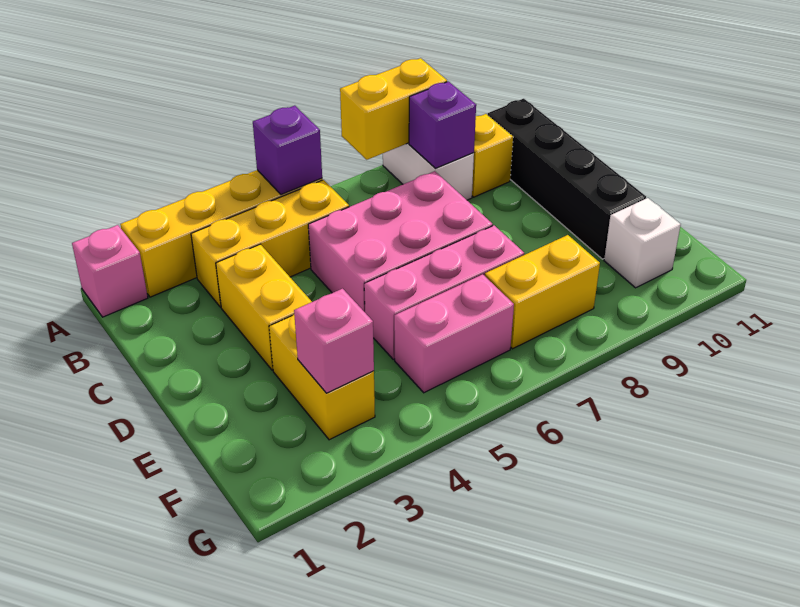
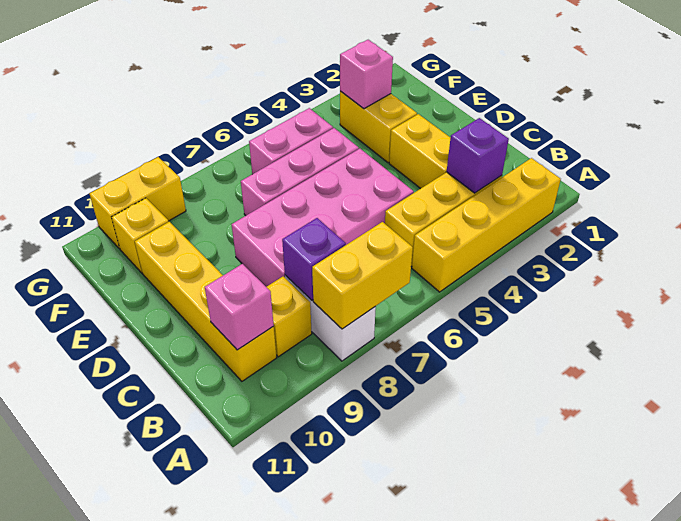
pink brick A1 level 1 -> pink brick B10 level 2
purple brick A5 level 2 -> purple brick B3 level 2
black brick B10:E10 level 1 -> yellow brick B10:E10 level 1
pink brick C5:D7 level 1 -> pink brick C5:D8 level 1
yellow brick F7:F8 level 1 -> yellow brick G9:G10 level 1
white brick F10 level 1 -> yellow brick F10 level 1

